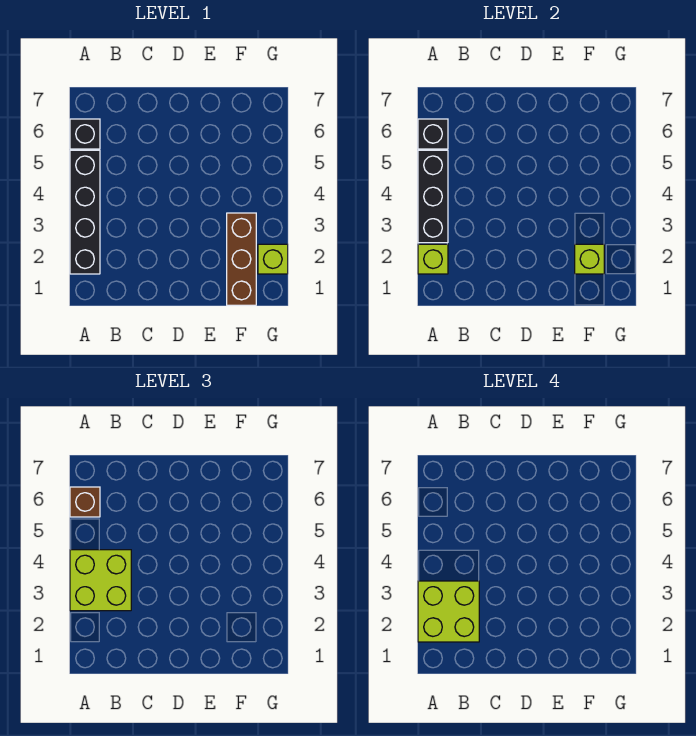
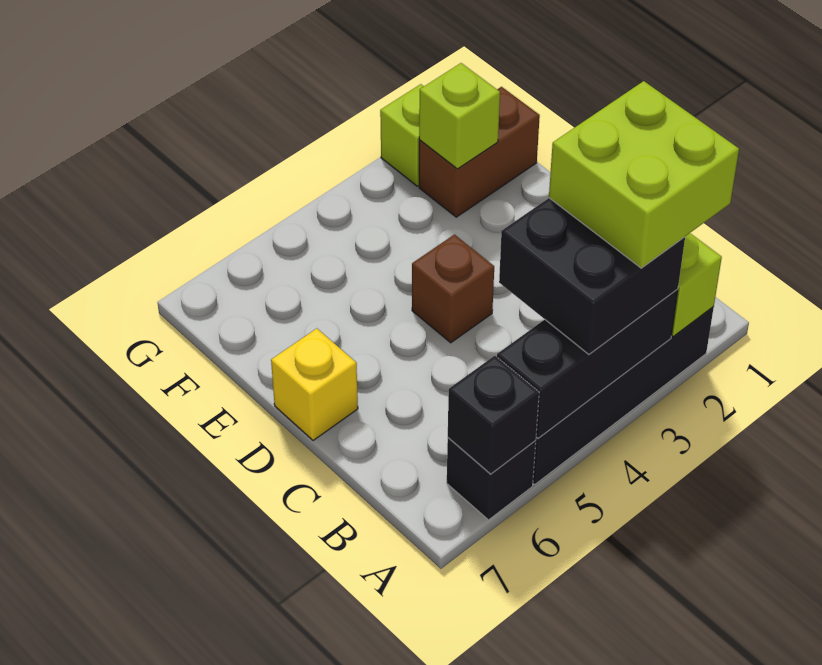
lime brick A3:B4 level 3 -> black brick A3:B4 level 3
brown brick A6 level 3 -> brown brick D4 level 1
none -> yellow brick D7 level 1
brown brick F1:F3 level 1 -> brown brick F1:F2 level 1

